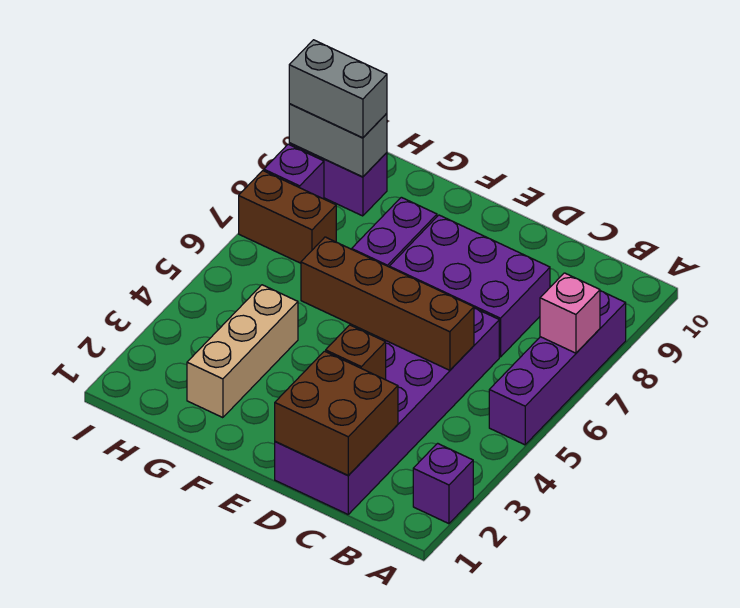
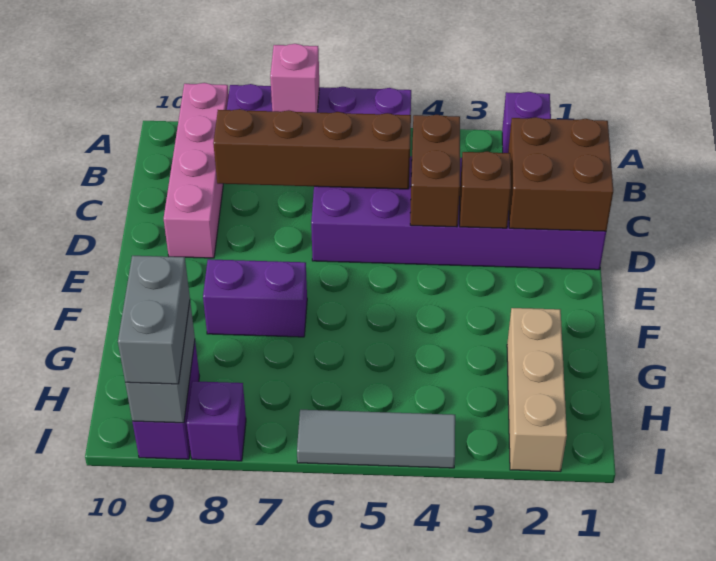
none -> pink brick A9:D9 level 1
brown brick C5:F5 level 2 -> brown brick C5:C8 level 2
purple brick C7:E8 level 1 -> none
tan brick G2:G4 level 1 -> tan brick G2:I2 level 1
brown brick H7:I7 level 1 -> brown brick C4:D4 level 2
none -> grey tile I4:I6 level 1

